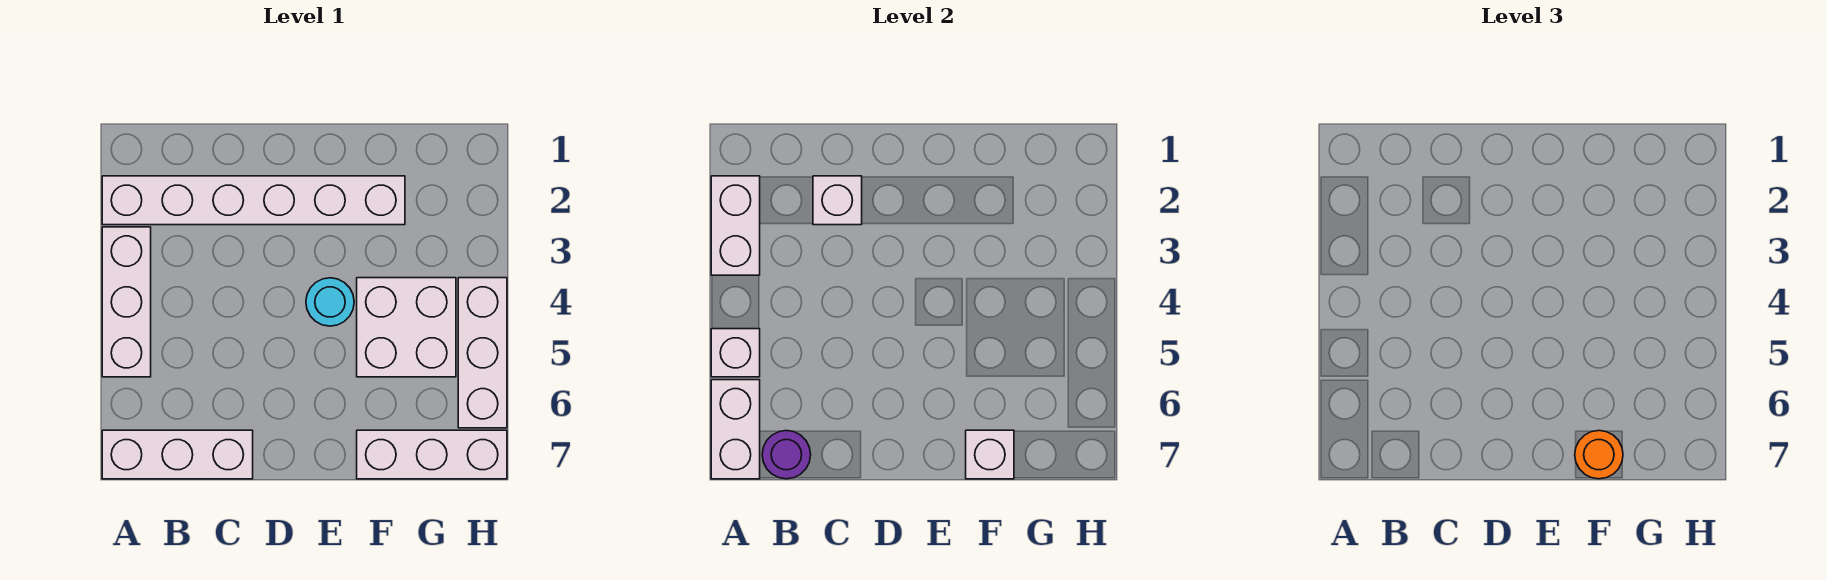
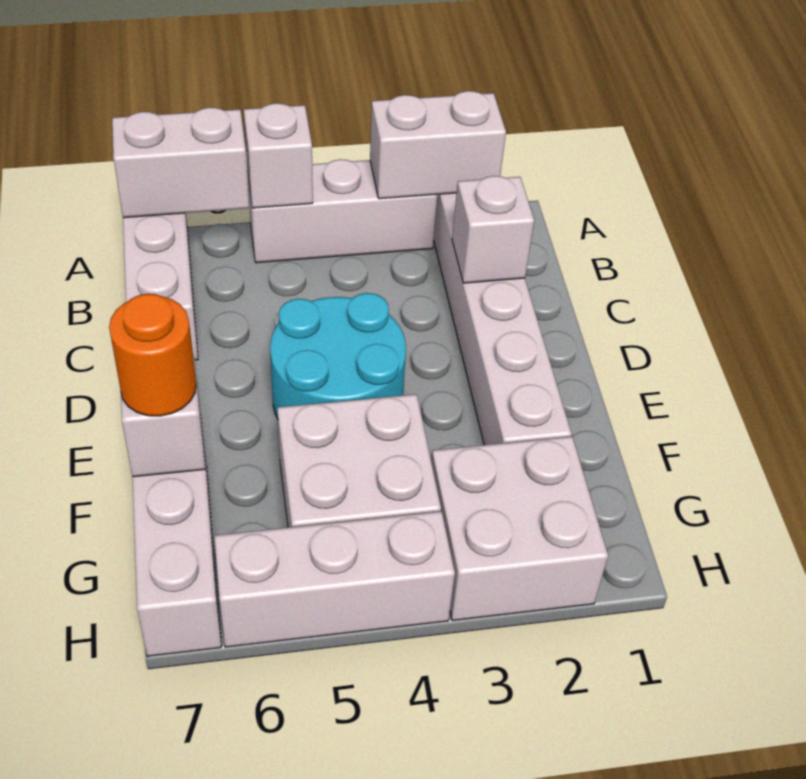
purple round brick B7 level 2 -> none
cyan round brick E4 level 1 -> cyan round brick D4:E5 level 1
none -> white brick G2:H3 level 1

